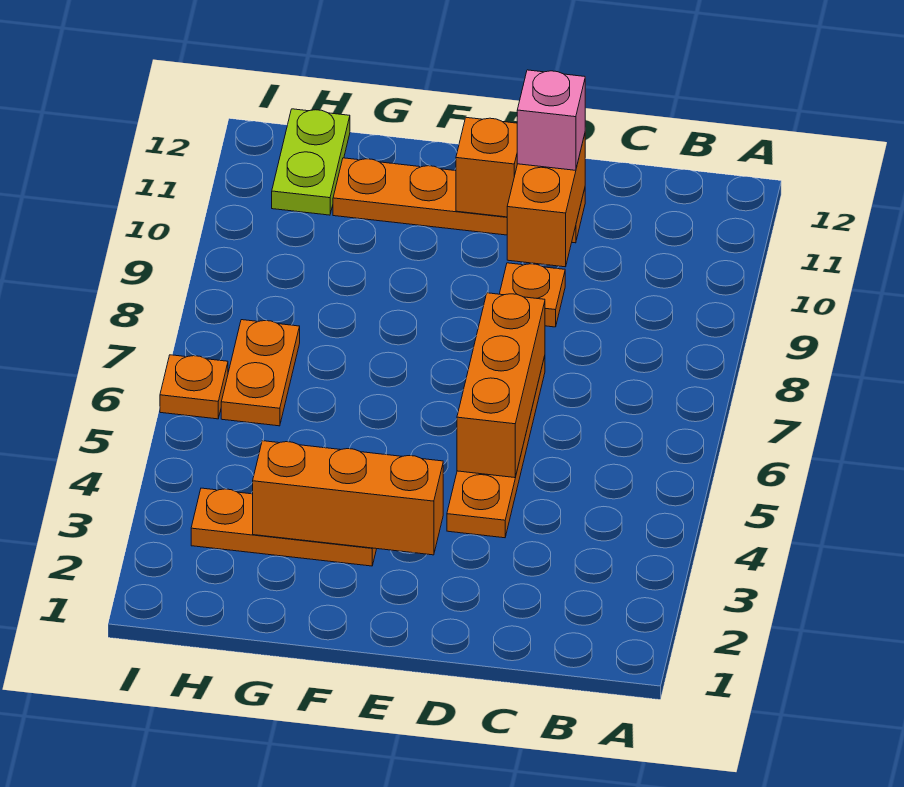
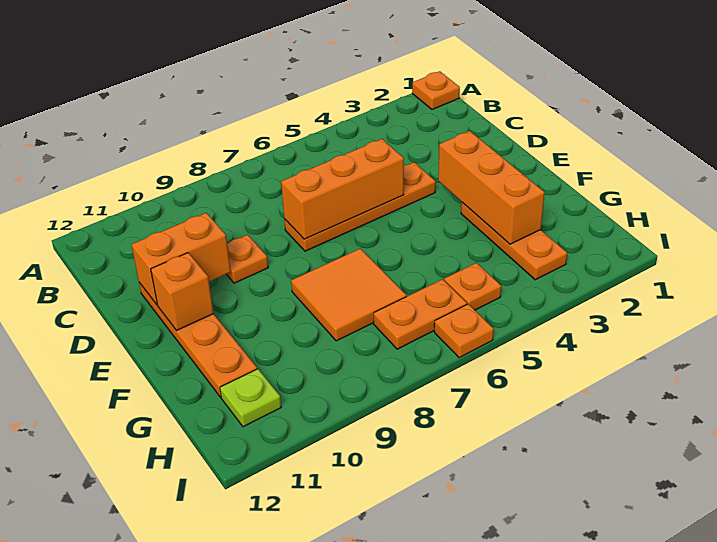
none -> orange plate A1 level 1
pink brick D11 level 3 -> none
none -> orange tile F7:G8 level 1
none -> orange plate H5 level 1
lime plate H11:H12 level 1 -> lime plate H11 level 1

